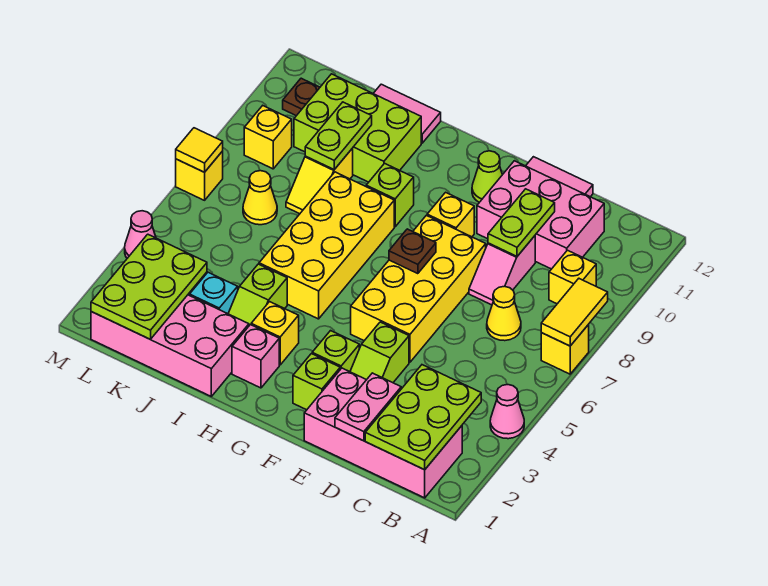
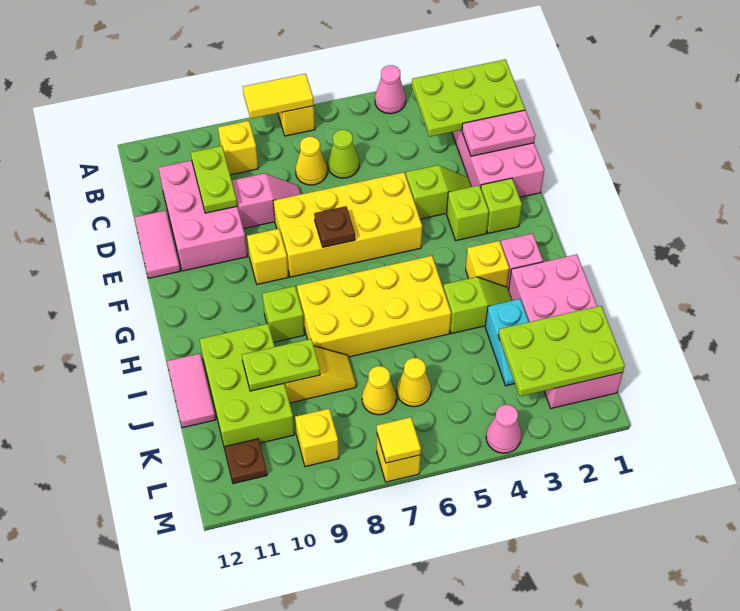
lime plate D9:D10 level 2 -> lime plate C10:D10 level 2
lime cone F11 level 1 -> lime cone C6 level 1
none -> yellow cone K6 level 1

